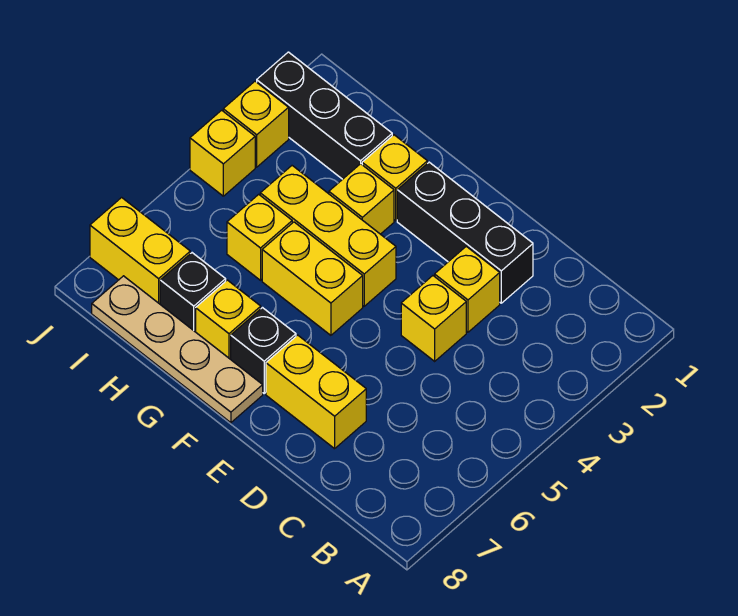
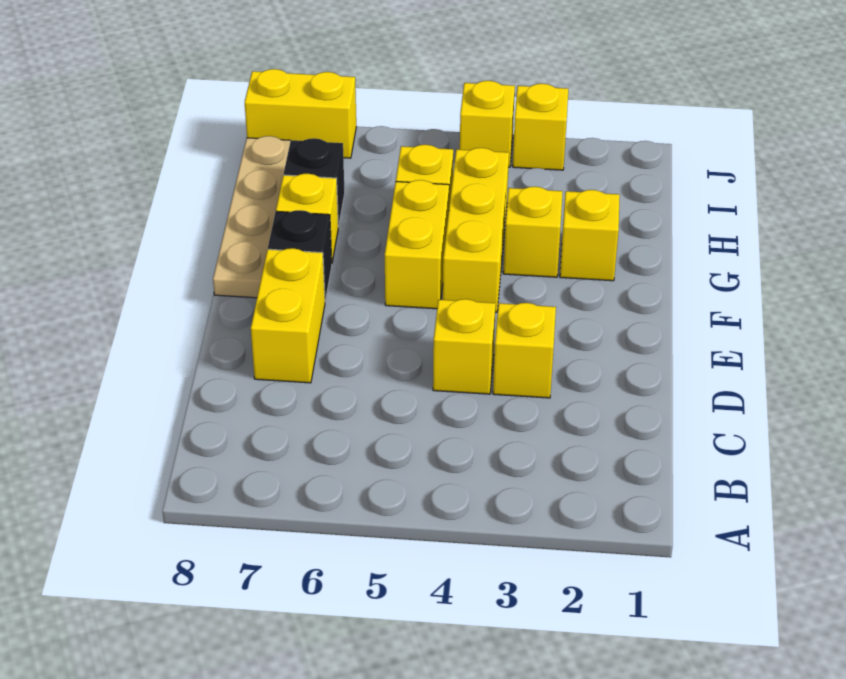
black brick D2:F2 level 1 -> none
black brick H2:J2 level 1 -> none
yellow brick I7:J7 level 1 -> yellow brick J7:J8 level 1

